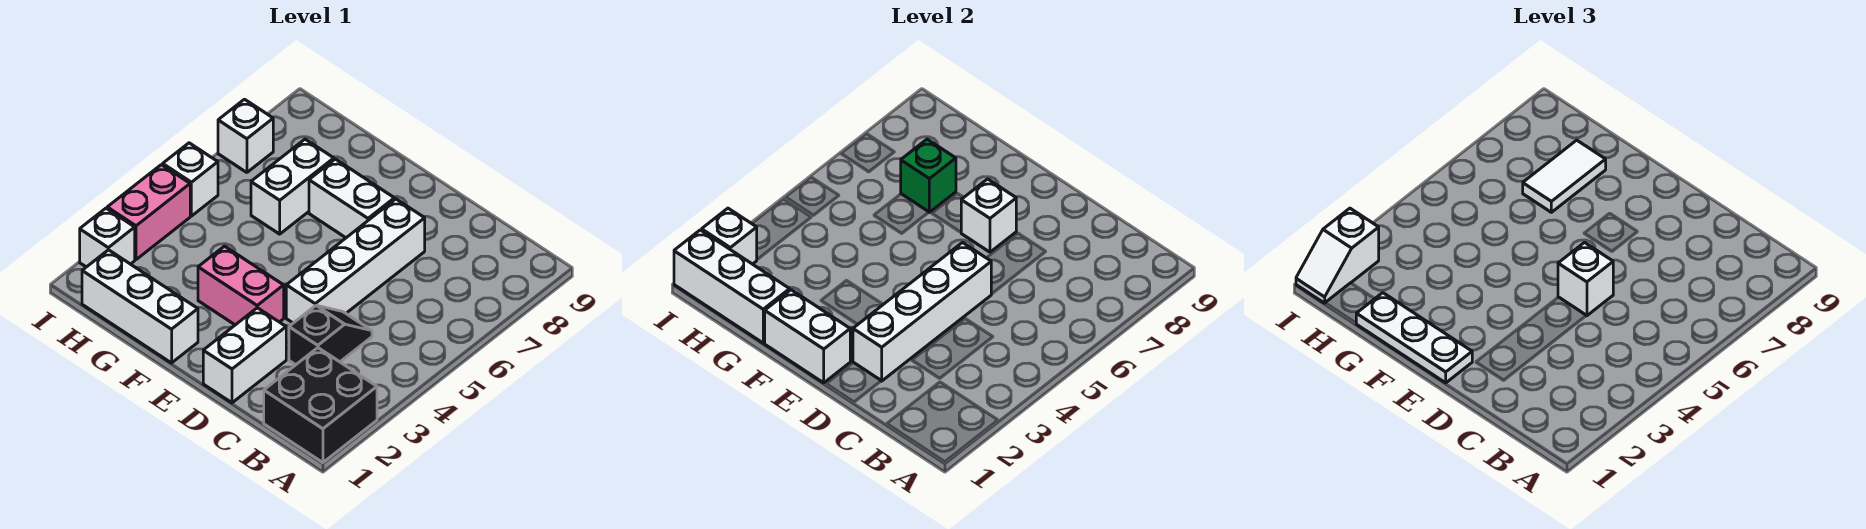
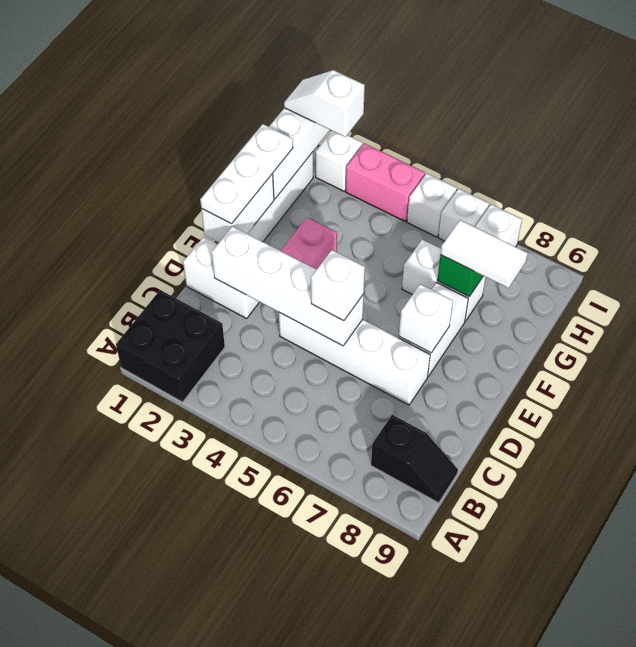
black slope C3:C4 level 1 top 3 -> black slope B8:B9 level 1 top 8
white brick I2 level 2 -> white brick I6 level 1

